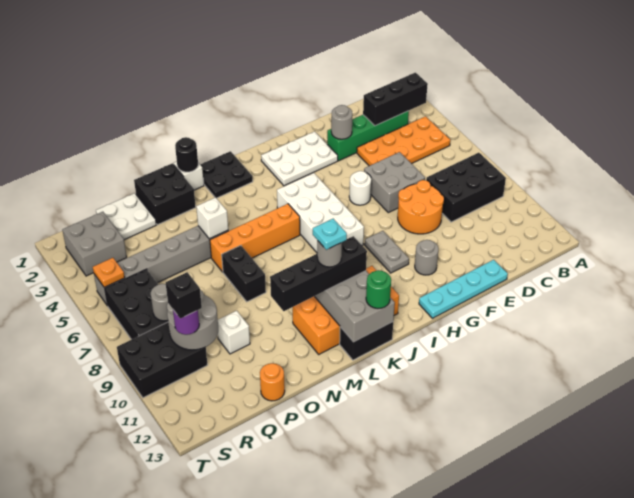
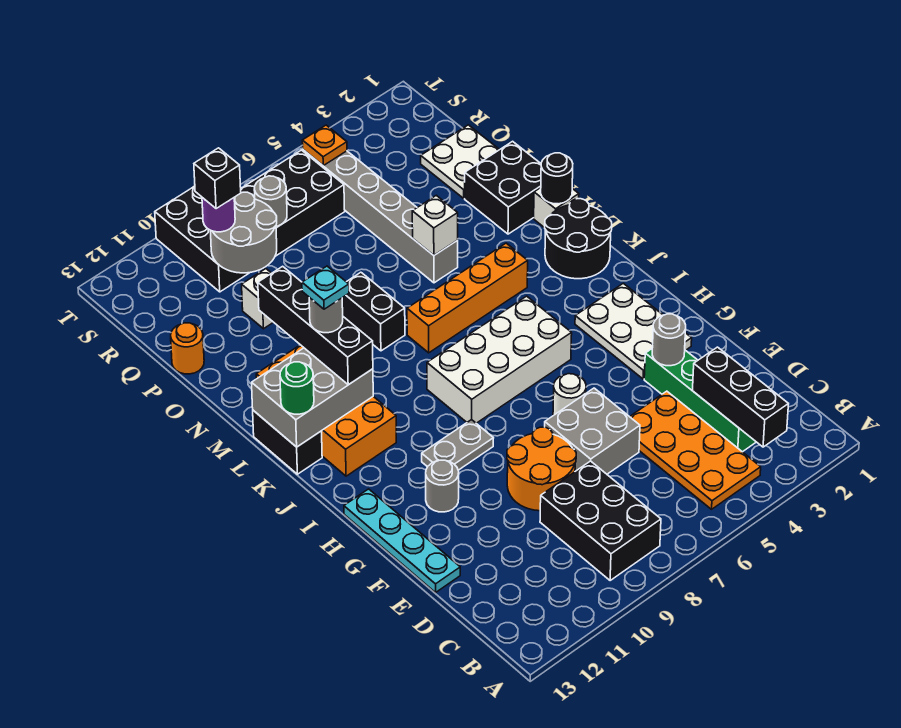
black plate K1:L2 level 1 -> black round brick K1:L2 level 1
orange brick K6:N6 level 1 -> orange brick L4:L7 level 1
black brick N7:N8 level 1 -> black brick M8:N8 level 1
grey brick R2:S3 level 1 -> none

